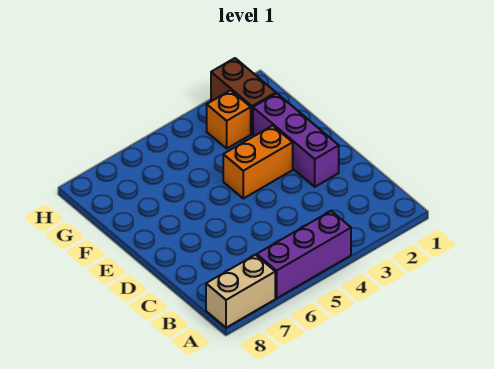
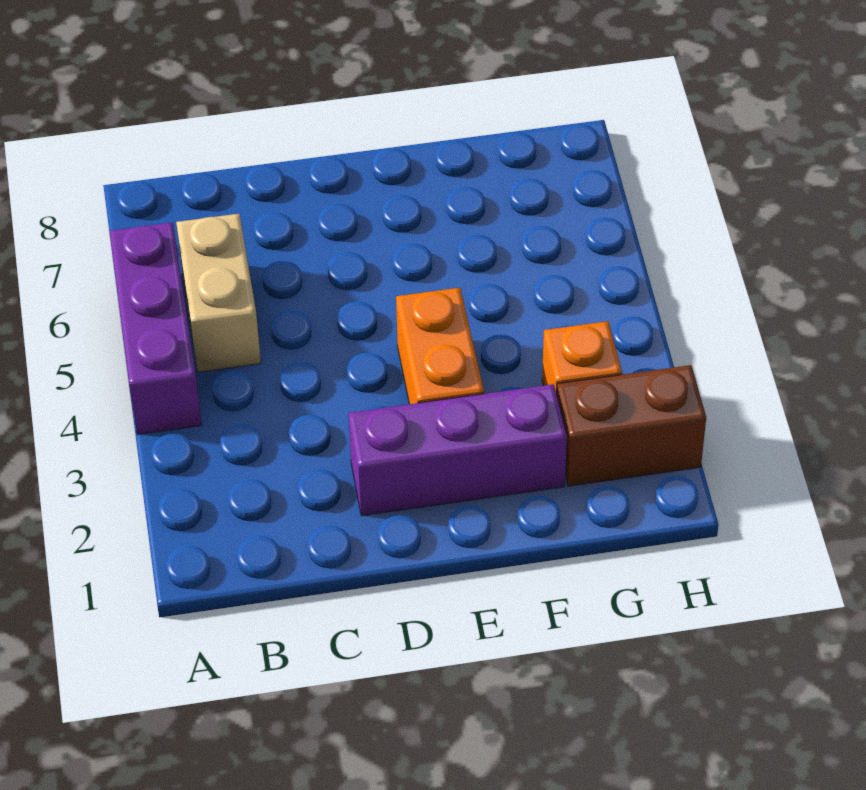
tan brick A7:A8 level 1 -> tan brick B5:B6 level 1

